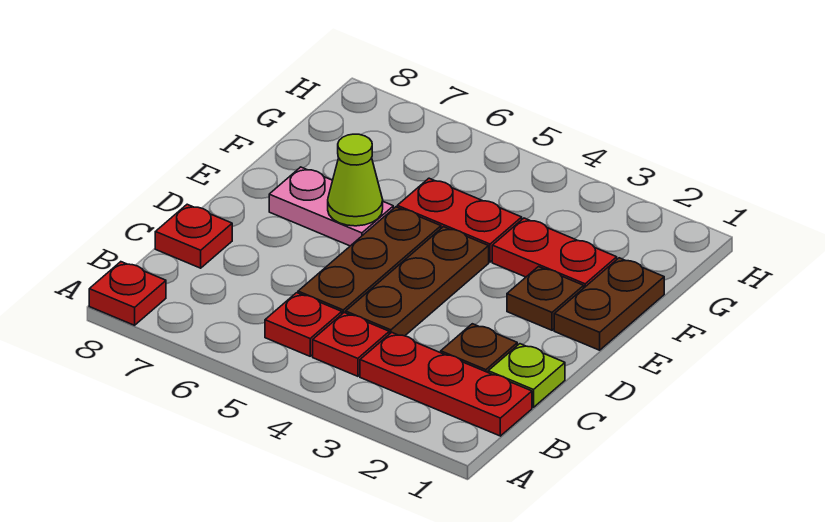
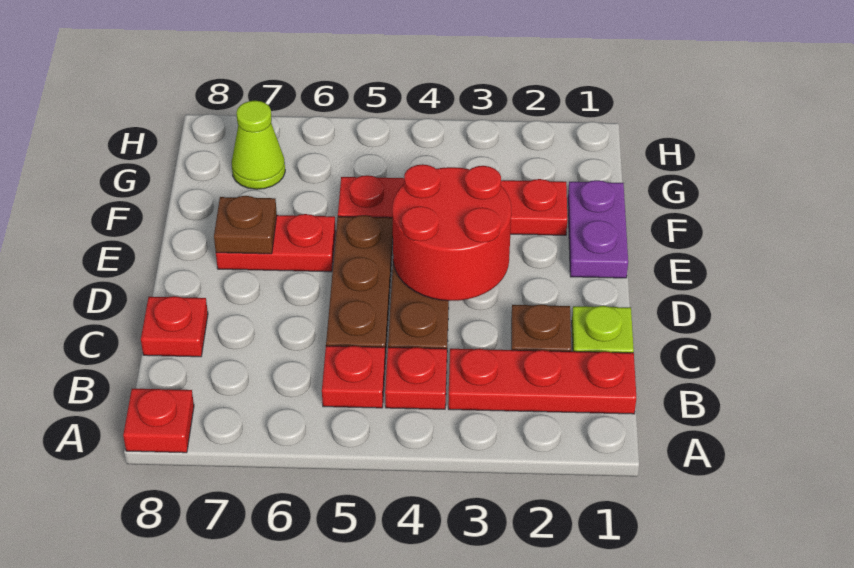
none -> red round brick D3:E4 level 2
brown plate E1:F1 level 1 -> purple plate E1:F1 level 1
brown plate E2 level 1 -> brown plate E7 level 2
pink plate E6:E7 level 1 -> red plate E6:E7 level 1
lime cone E6 level 2 -> lime cone G7 level 1

